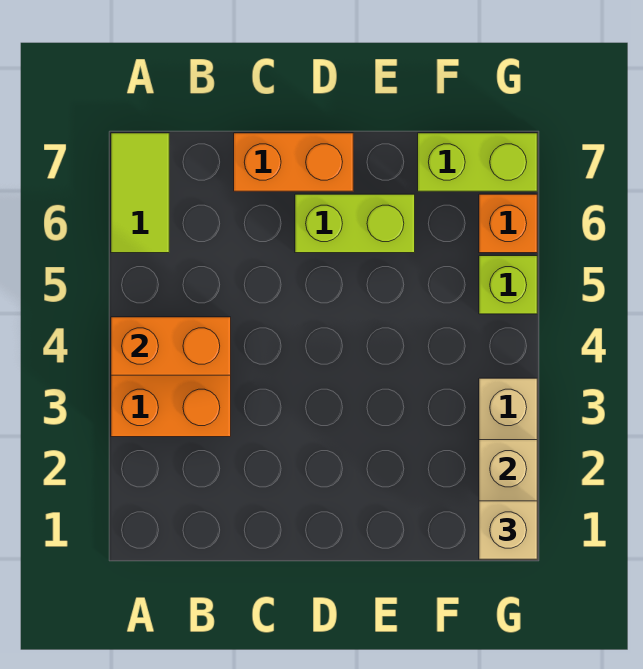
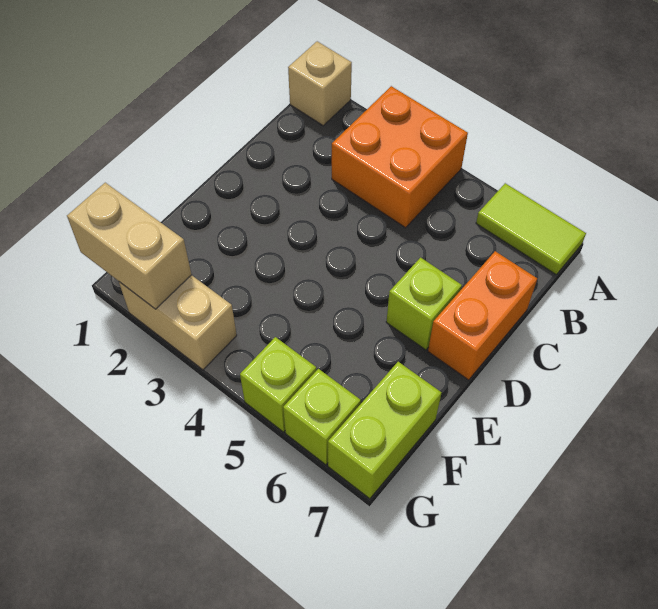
orange brick A4:B4 level 2 -> none
lime brick D6:E6 level 1 -> lime brick D6 level 1
tan brick G1 level 3 -> tan brick A1 level 1
orange brick G6 level 1 -> lime brick G6 level 1

